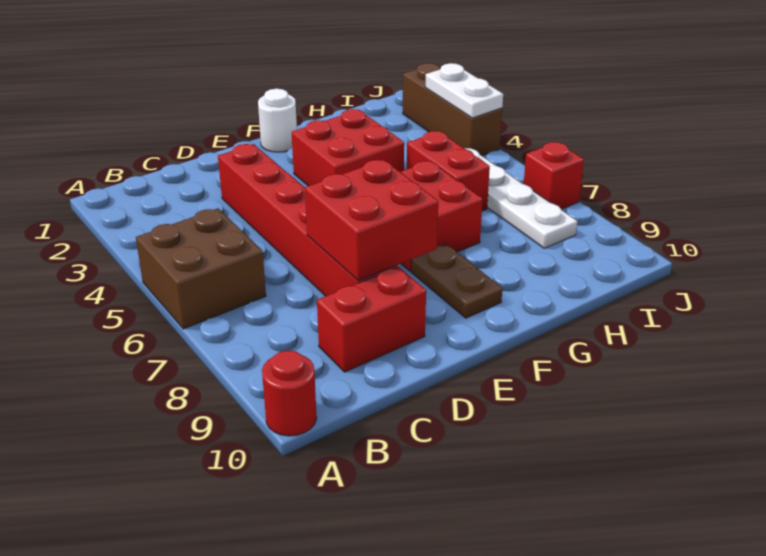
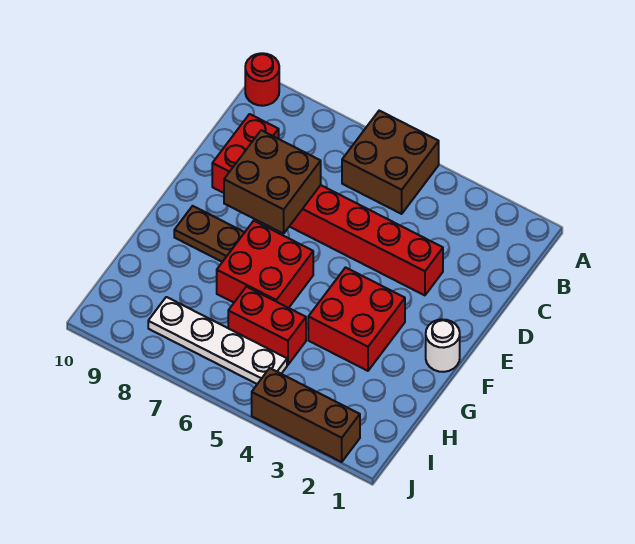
red brick D7:E8 level 2 -> brown brick D7:E8 level 2
white plate J3:J4 level 2 -> none
red brick J7 level 1 -> none

